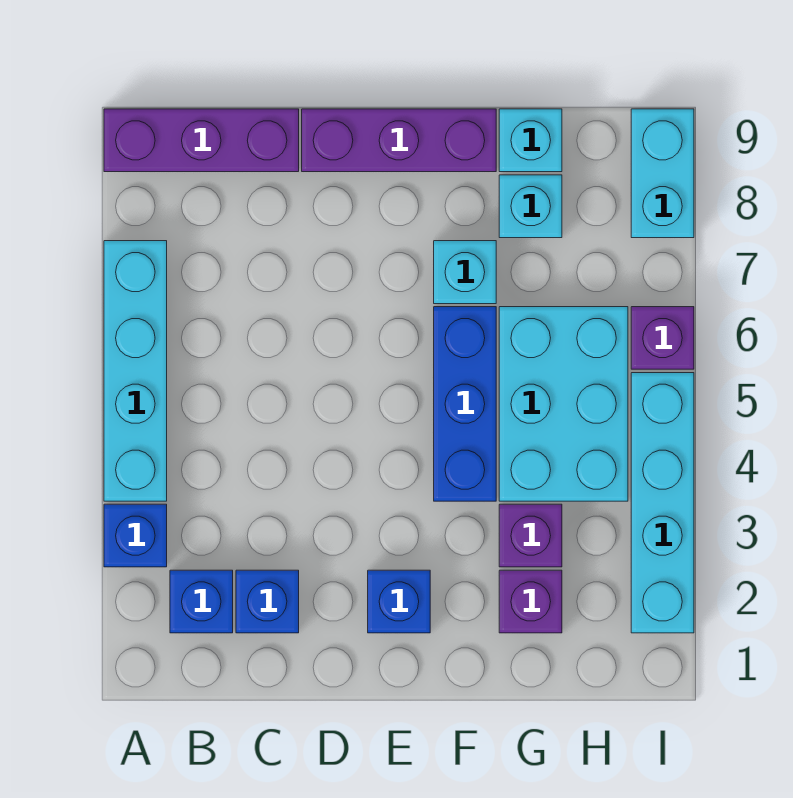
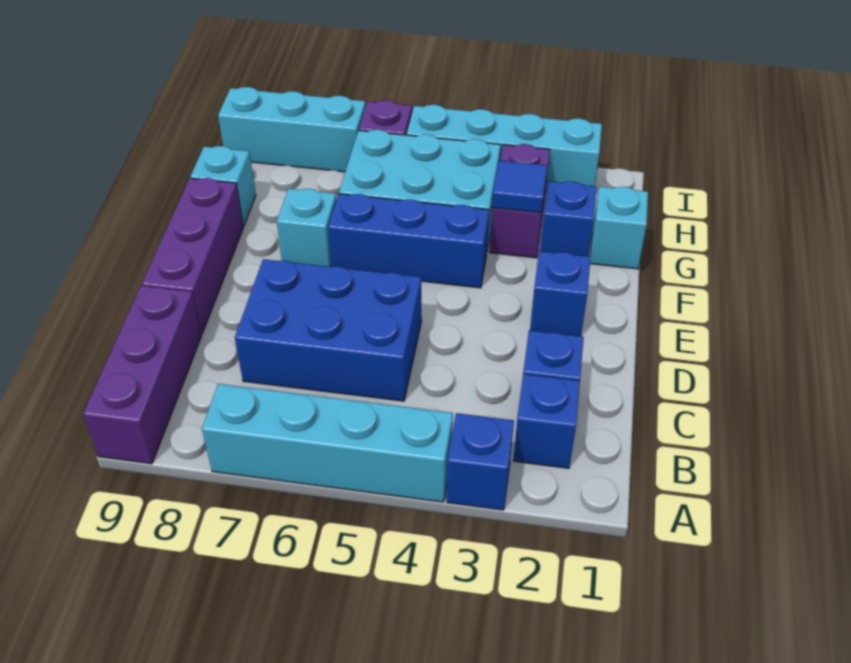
none -> blue brick C5:D7 level 1
purple brick G2 level 1 -> blue brick G2 level 1
purple brick G3 level 1 -> purple brick G3:H3 level 1
none -> blue tile G3 level 2
cyan brick G8 level 1 -> cyan brick G1 level 1
cyan brick I8:I9 level 1 -> cyan brick I7:I9 level 1

